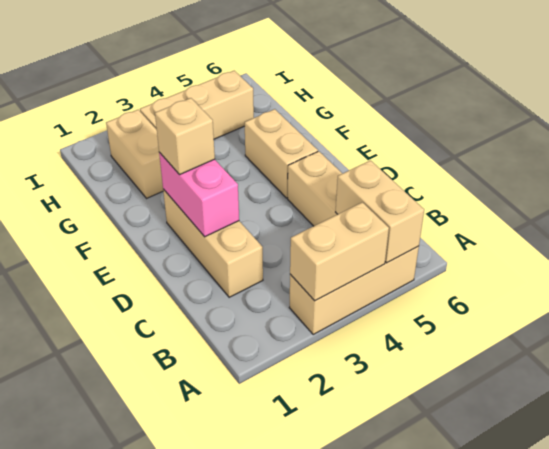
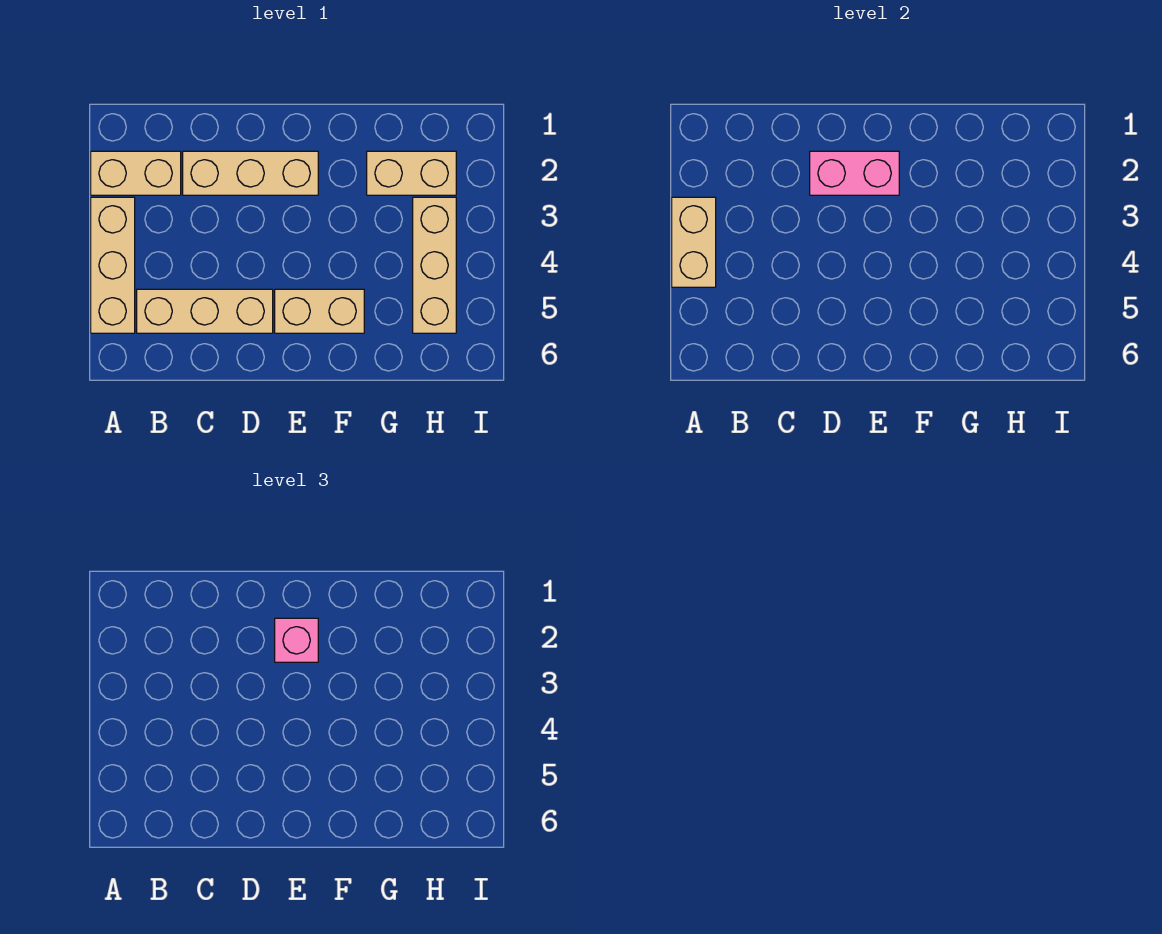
tan brick A5:B5 level 2 -> tan brick A2:B2 level 1
tan brick E2 level 3 -> pink brick E2 level 3

